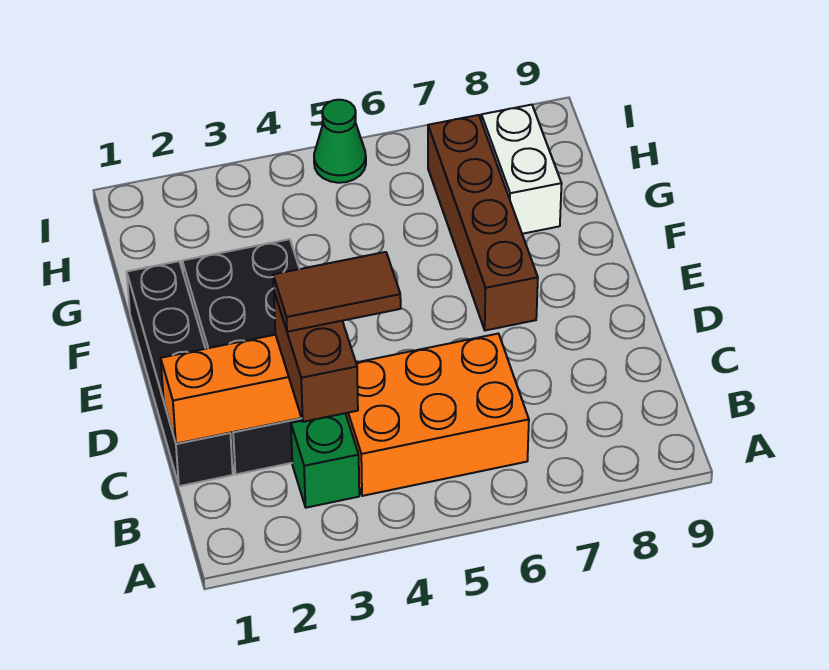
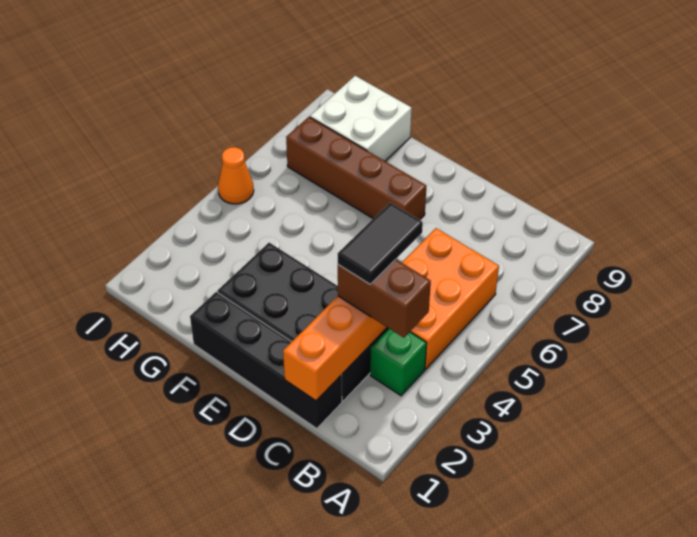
brown tile C3:C4 level 4 -> black tile C3:C4 level 4
white brick G8:H8 level 1 -> white brick G8:H9 level 1
green cone I5 level 1 -> orange cone I5 level 1

